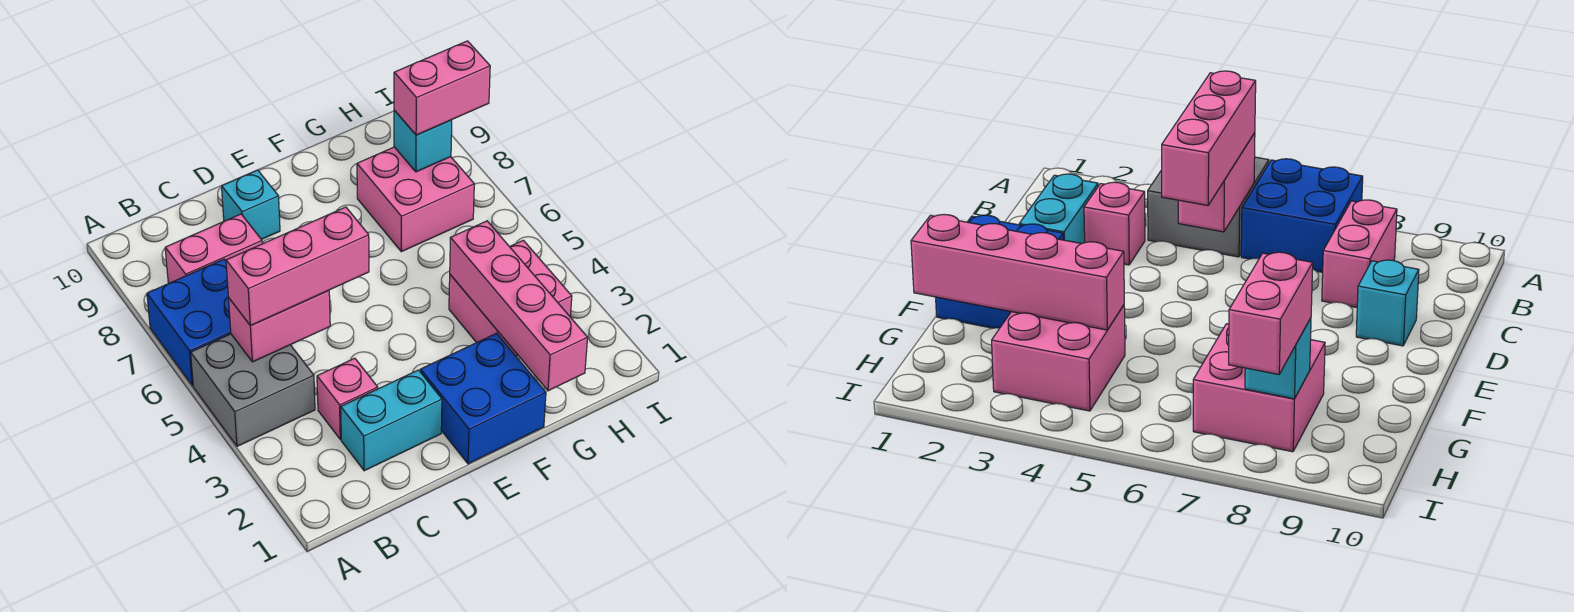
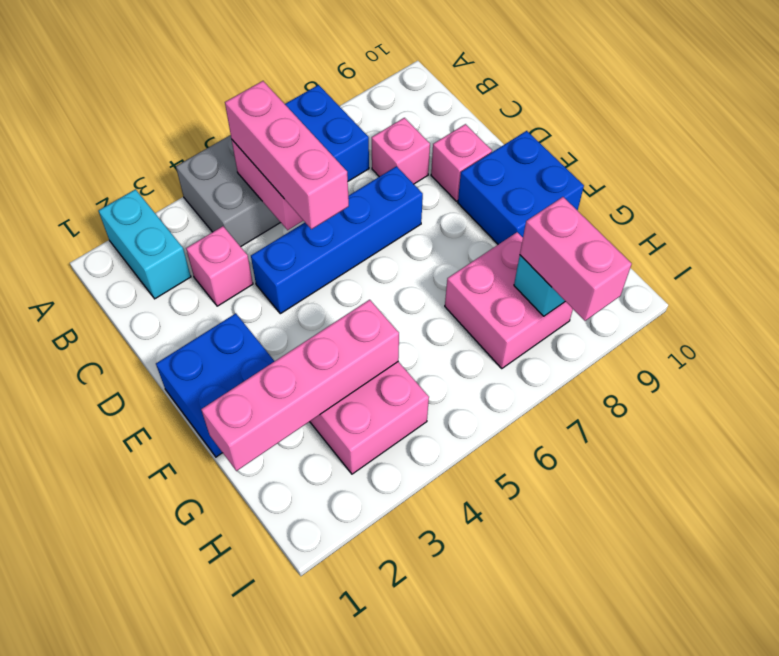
pink brick B8:C8 level 1 -> pink brick C8 level 1
cyan brick C2:D2 level 1 -> cyan brick A2:B2 level 1
none -> blue brick D4:D7 level 1
cyan brick D9 level 1 -> pink brick D9 level 1
none -> blue brick E9:F10 level 1

